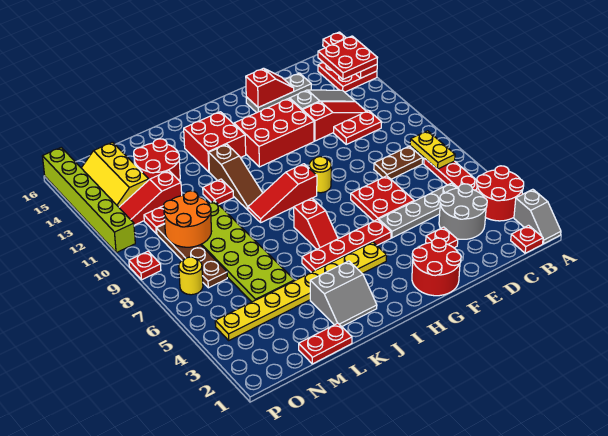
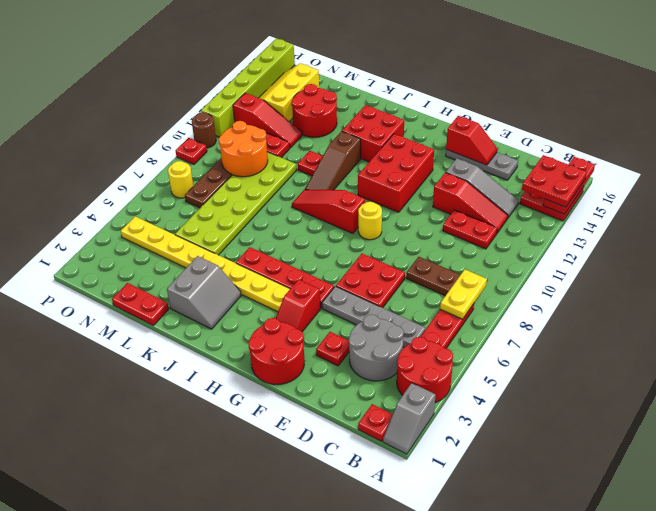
red brick F12:H13 level 1 -> red brick G11:H13 level 1
red slope I6:I7 level 1 top 7 -> red slope G3:G4 level 1 top 4
grey slope J2:K3 level 1 top 3 -> grey slope J2:K3 level 1 top K
red slope M12:O12 level 1 top M -> red slope M12:O12 level 1 top O
none -> brown round brick P10 level 1

